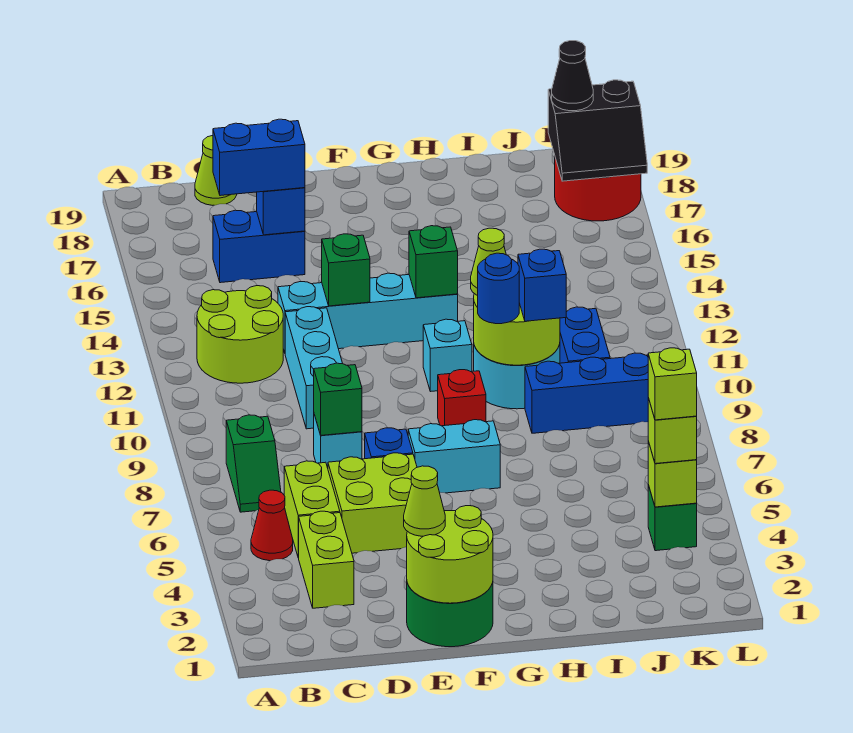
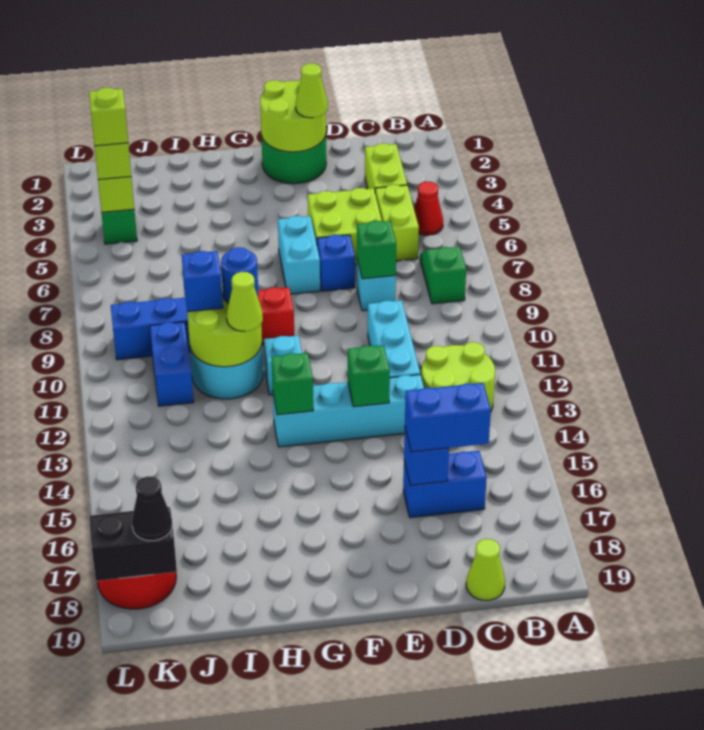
cyan brick F7:G7 level 1 -> cyan brick F6:F7 level 1

